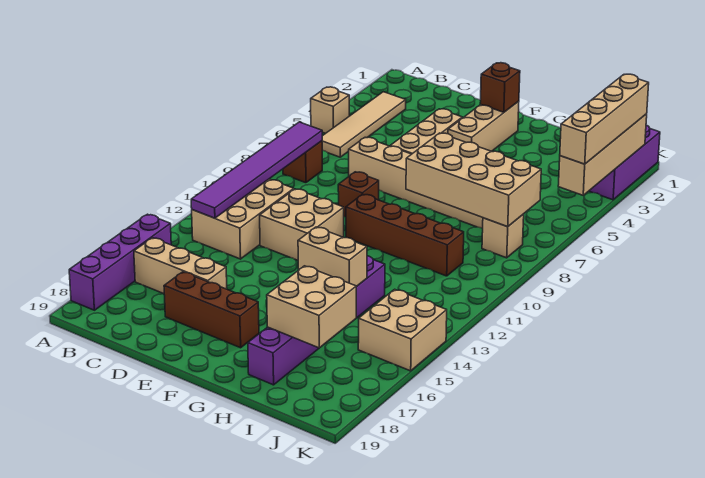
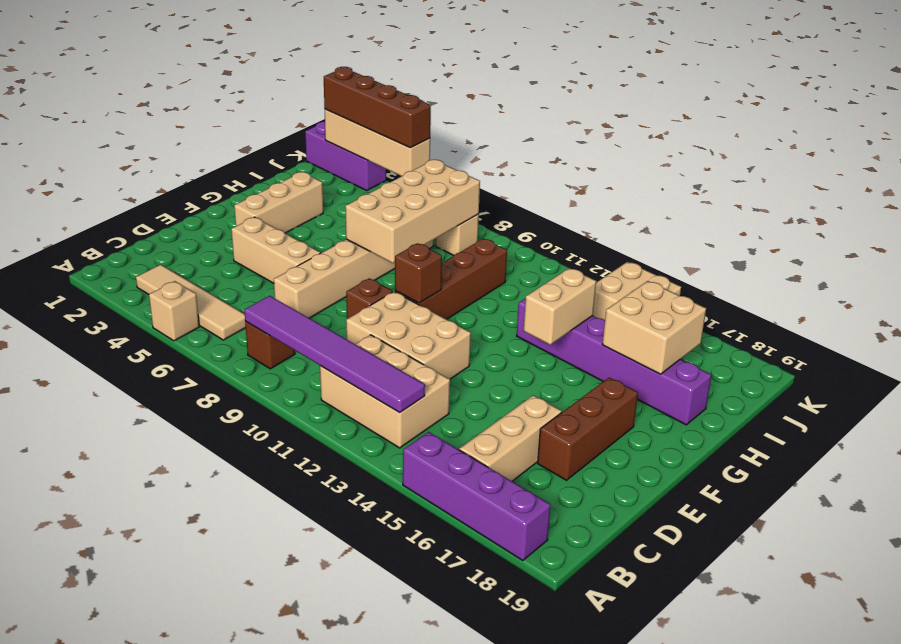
tan brick D11:E12 level 1 -> tan brick D10:E12 level 1
tan brick F2:F4 level 1 -> tan brick F3:H3 level 1
brown brick F2 level 2 -> brown brick F10 level 2
tan brick K2:K5 level 3 -> brown brick K2:K5 level 3

